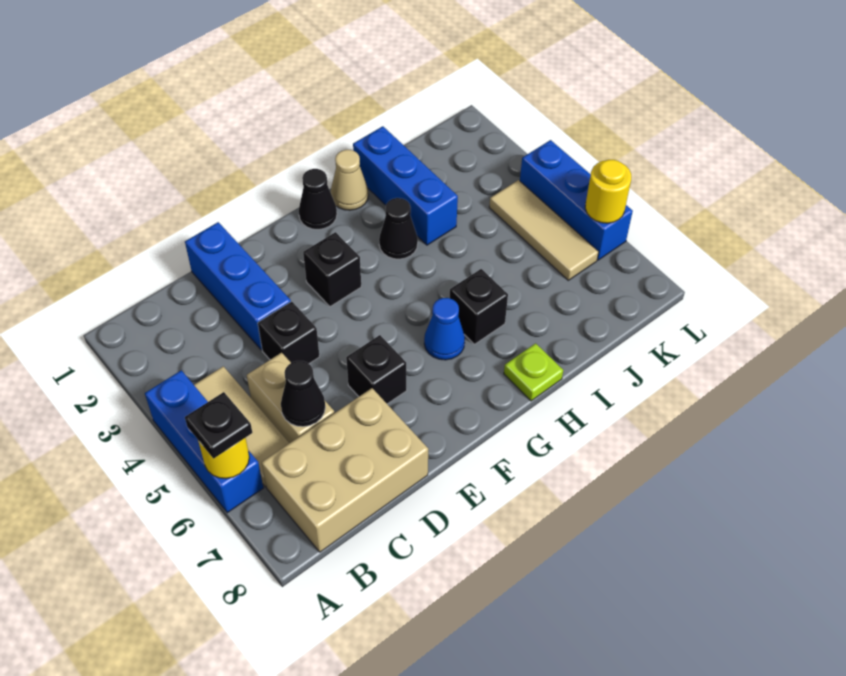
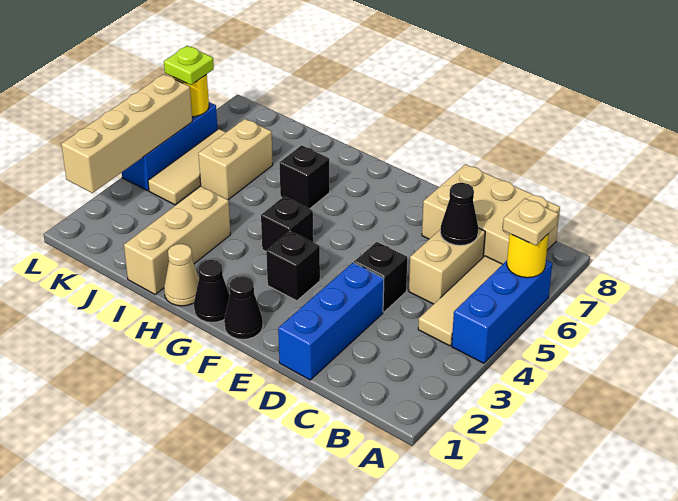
black plate A6 level 3 -> tan plate A6 level 3
black brick E6 level 1 -> black brick G4 level 1
blue cone G6 level 1 -> none
black cone H3 level 1 -> black cone F1 level 1
lime plate H8 level 1 -> lime plate L6 level 3
blue brick I1:I3 level 1 -> tan brick I1:I3 level 1
none -> tan brick J5:J6 level 1
none -> tan brick L2:L5 level 2

